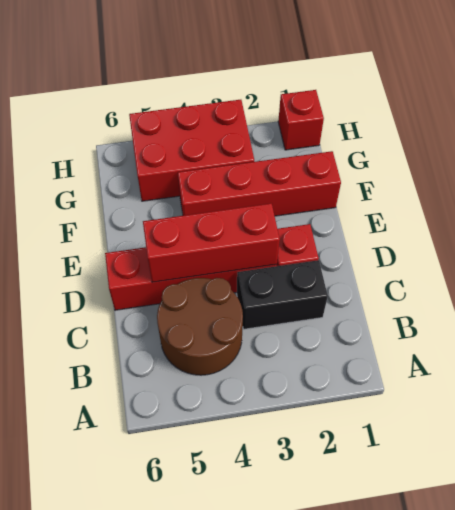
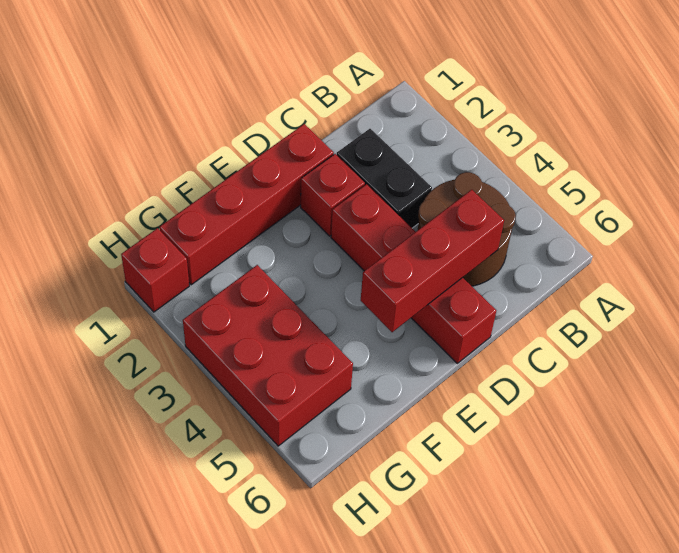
red brick D3:D5 level 2 -> red brick C5:E5 level 2
red brick F1:F4 level 1 -> red brick D1:G1 level 1

